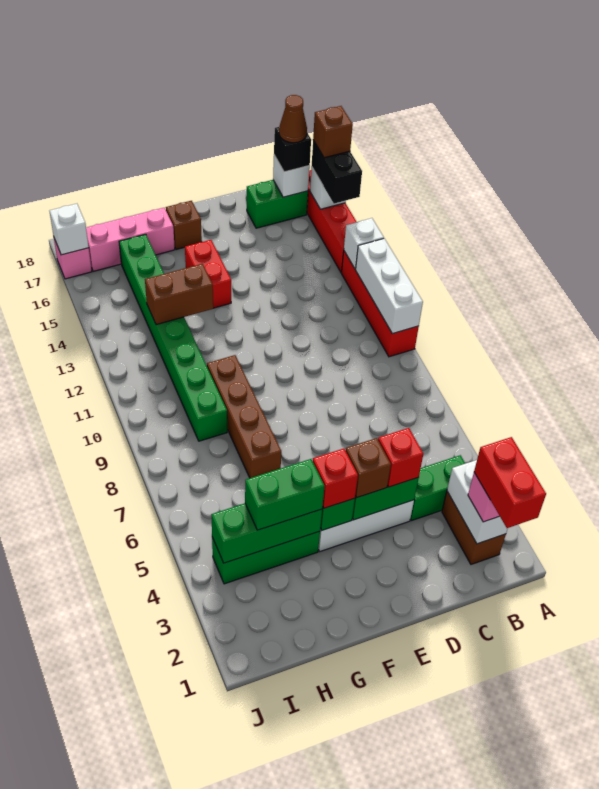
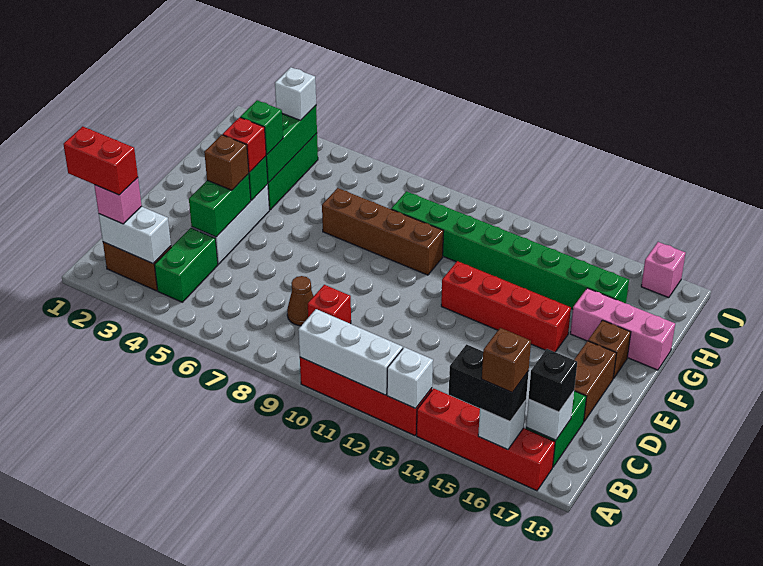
brown cone B17 level 4 -> brown cone C8 level 1
red brick D4 level 3 -> red brick C9 level 1
red brick F14:F15 level 1 -> red brick F12:F15 level 1
green brick G4:H4 level 3 -> green brick G4 level 3
brown brick G13:H13 level 2 -> brown brick D17:E17 level 1
pink brick G17:I17 level 1 -> pink brick G16:G18 level 1
white brick J17 level 2 -> white brick I4 level 3

